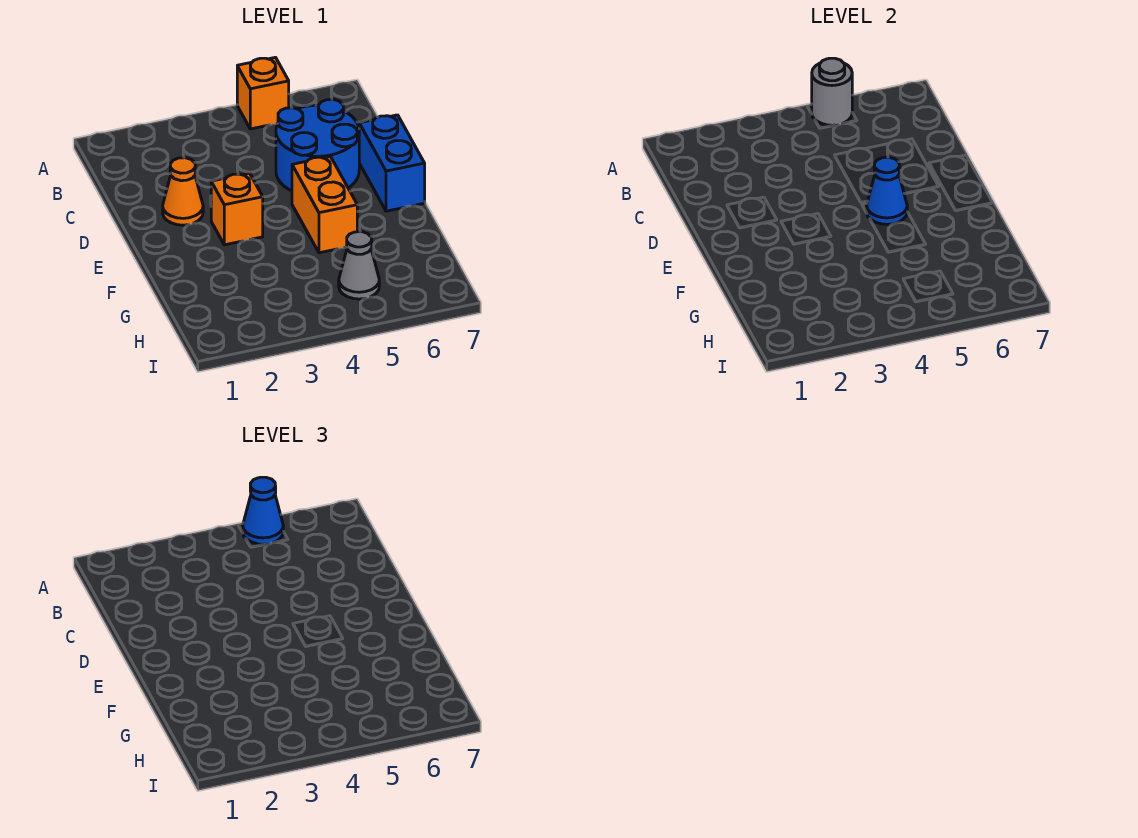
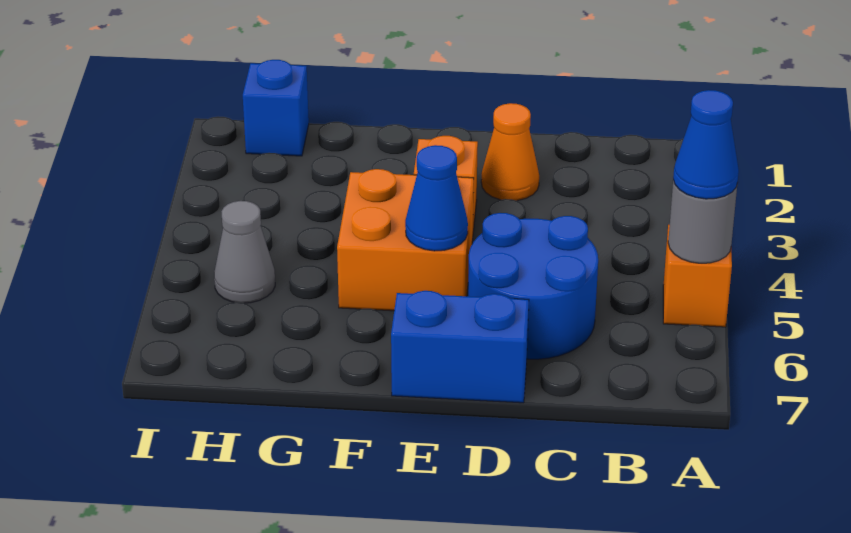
orange brick E5:F5 level 1 -> orange brick E4:F5 level 1
none -> blue brick H1 level 1

